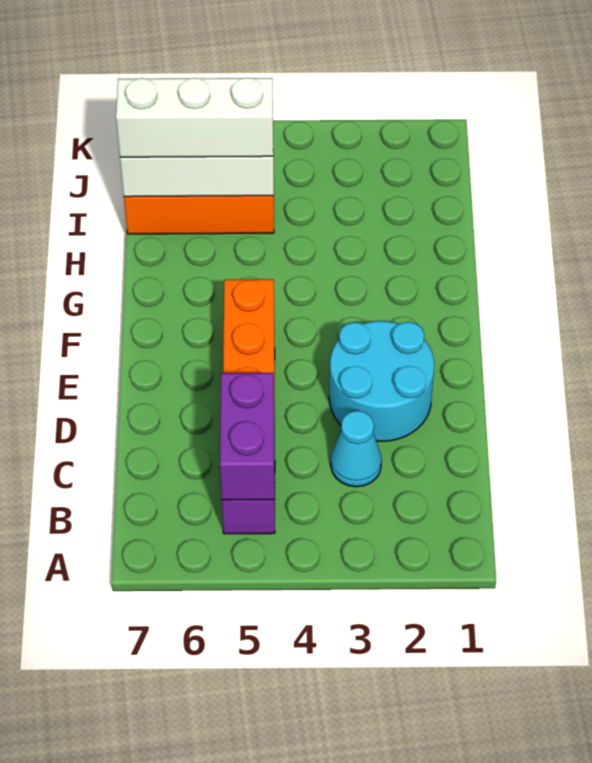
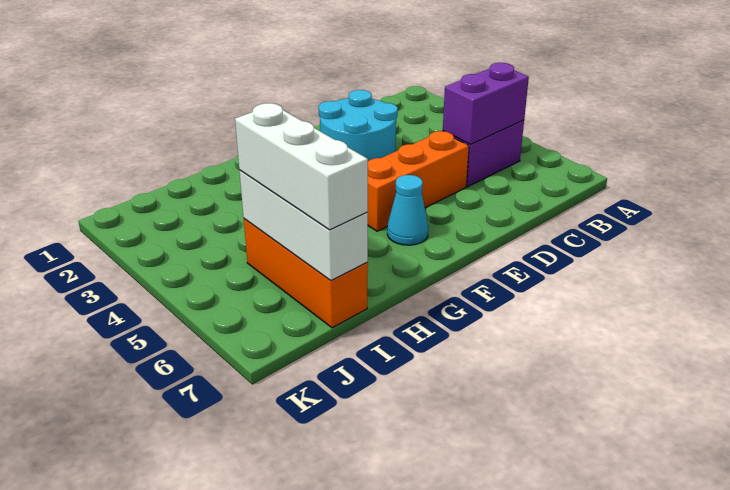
cyan cone C3 level 1 -> cyan cone F6 level 1

